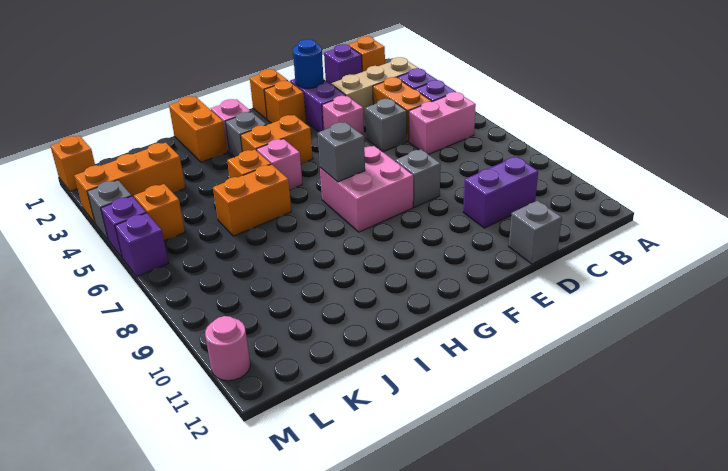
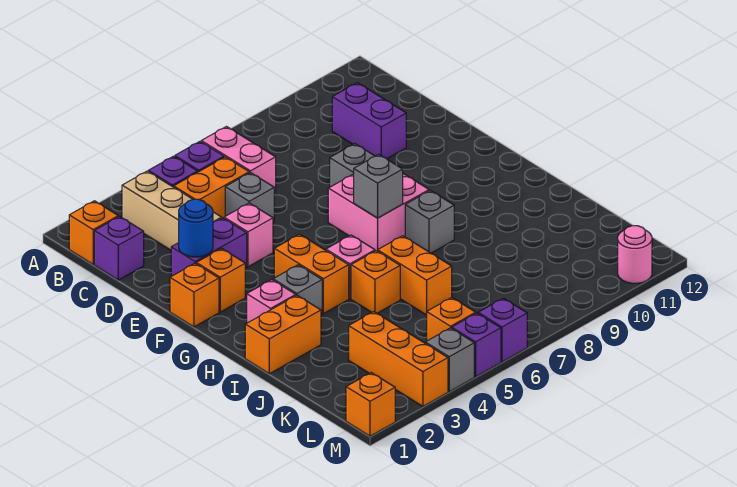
grey brick D12 level 1 -> grey brick H8 level 1

